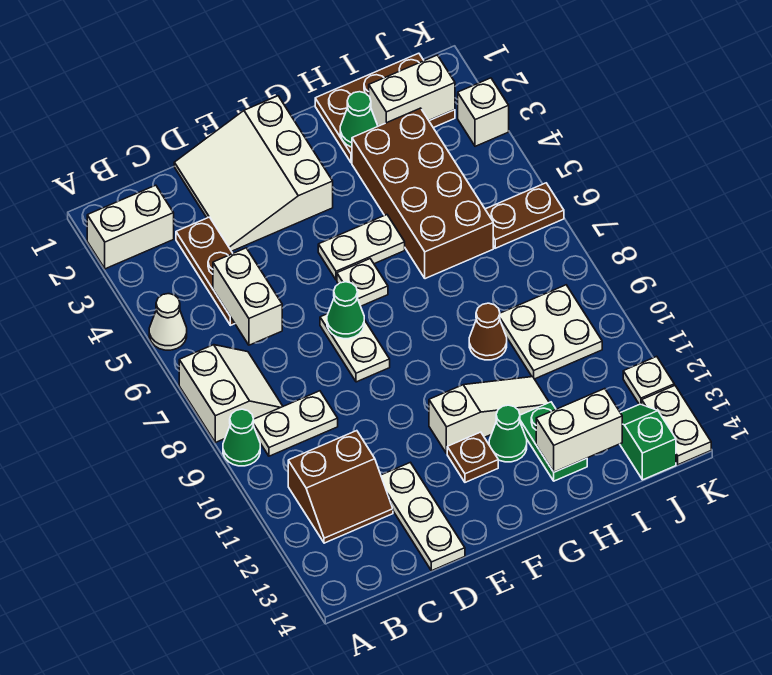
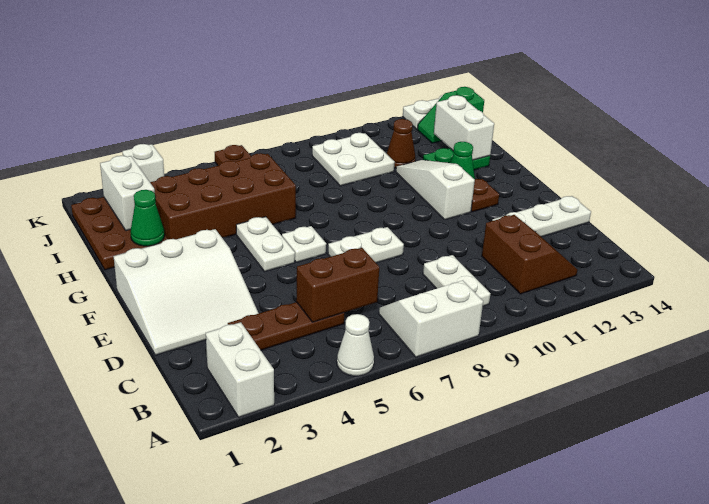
green cone A9 level 1 -> none
white brick C5:C6 level 2 -> brown brick C5:C6 level 2
green cone E7 level 2 -> none
brown cone H9 level 1 -> brown cone I11 level 1
white plate K12 level 1 -> none

